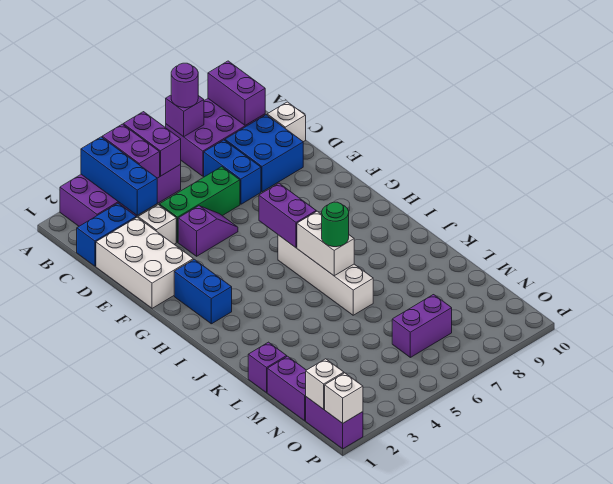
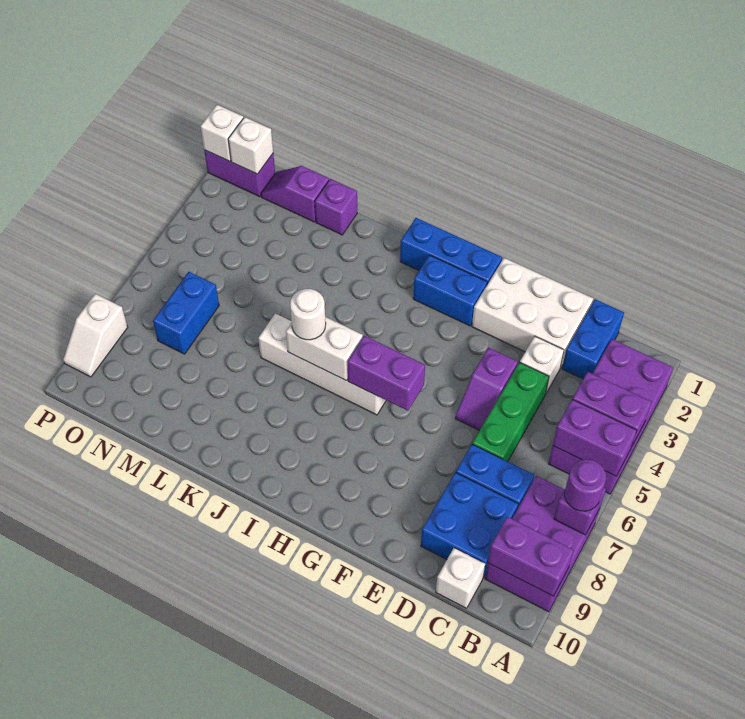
blue brick A3:C3 level 2 -> blue brick G1:I1 level 1
green round brick J6 level 3 -> white round brick J6 level 3
purple brick M1:N1 level 1 -> purple slope M1:N1 level 1 top M
purple brick N6:N7 level 1 -> blue brick N6:N7 level 1
none -> white slope P8:P9 level 1 top 8

